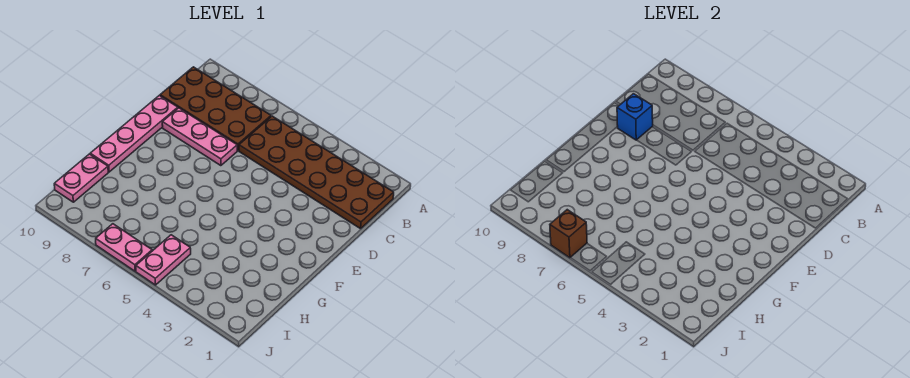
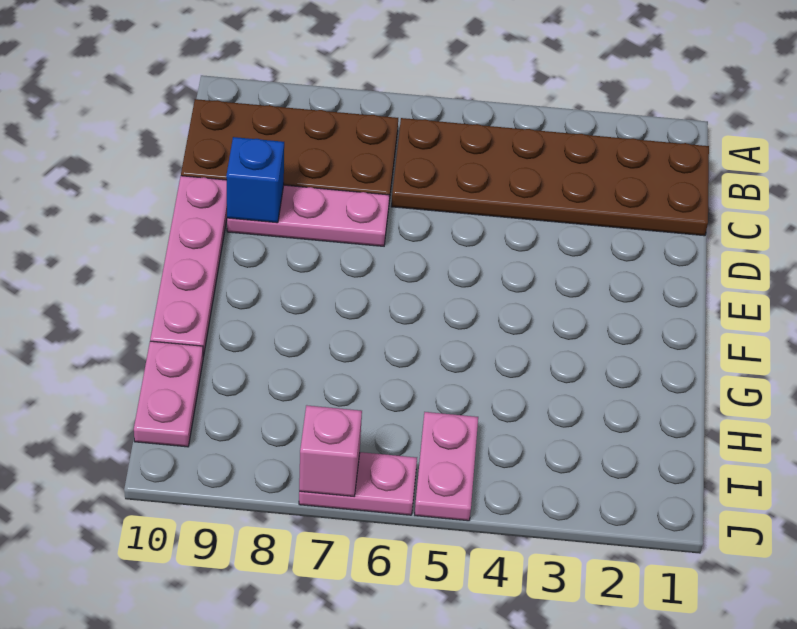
brown brick J7 level 2 -> pink brick J7 level 2

